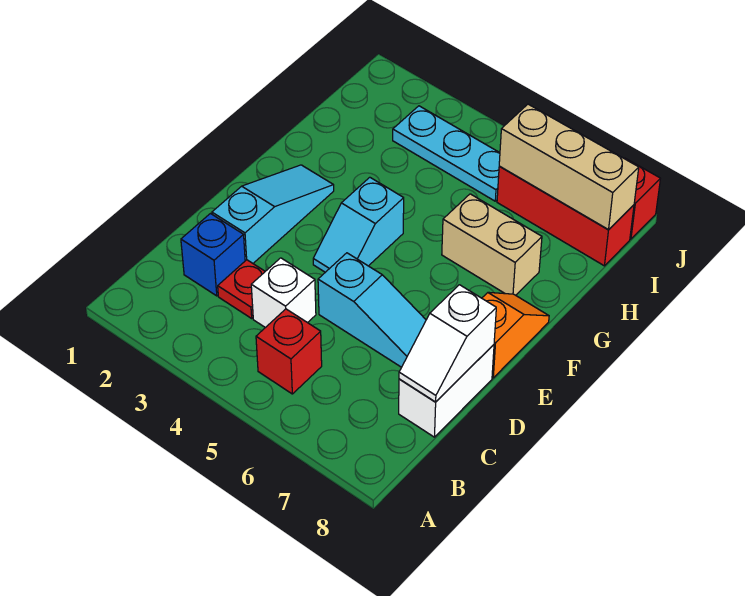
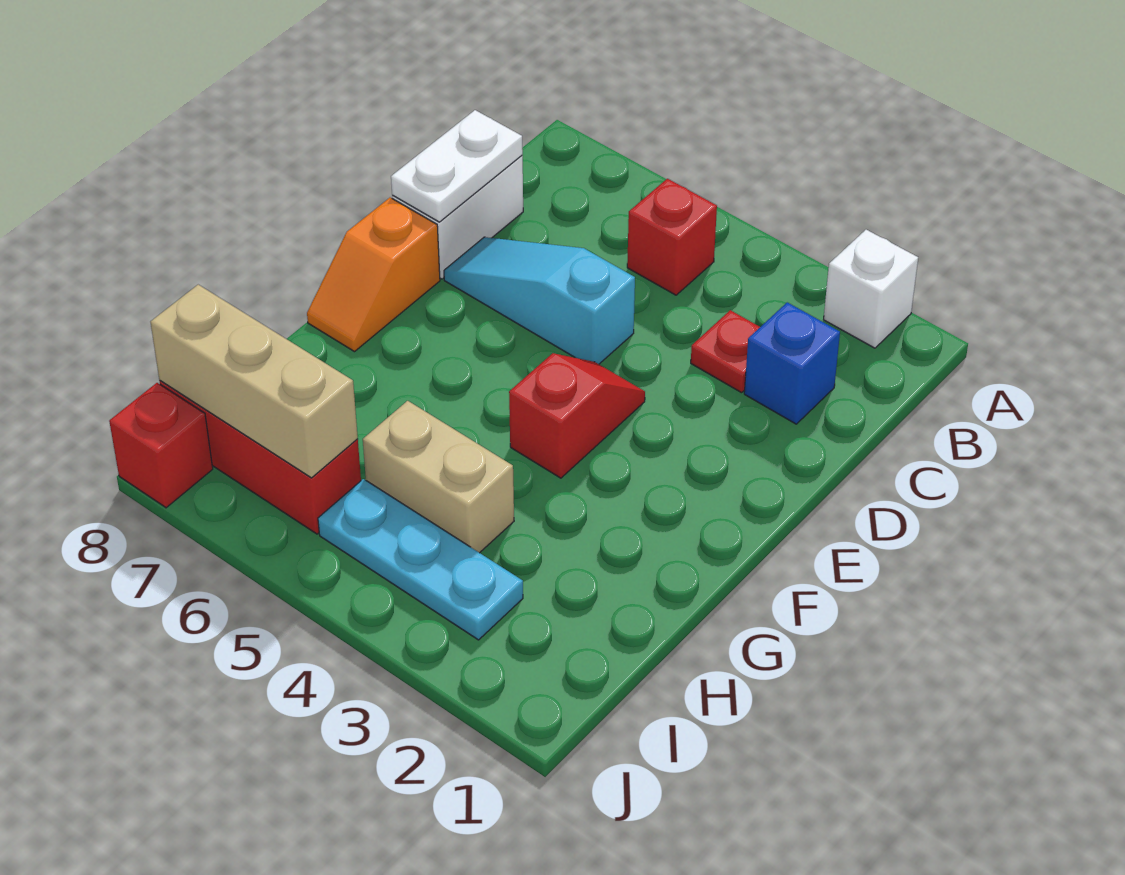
white brick C4 level 1 -> white brick A2 level 1
white slope C8:D8 level 2 top D -> white plate C8:D8 level 2
cyan slope D2:F2 level 1 top D -> none
cyan slope E4:F4 level 1 top F -> red slope E4:F4 level 1 top F
tan brick G6:G7 level 1 -> tan brick H4:H5 level 1

